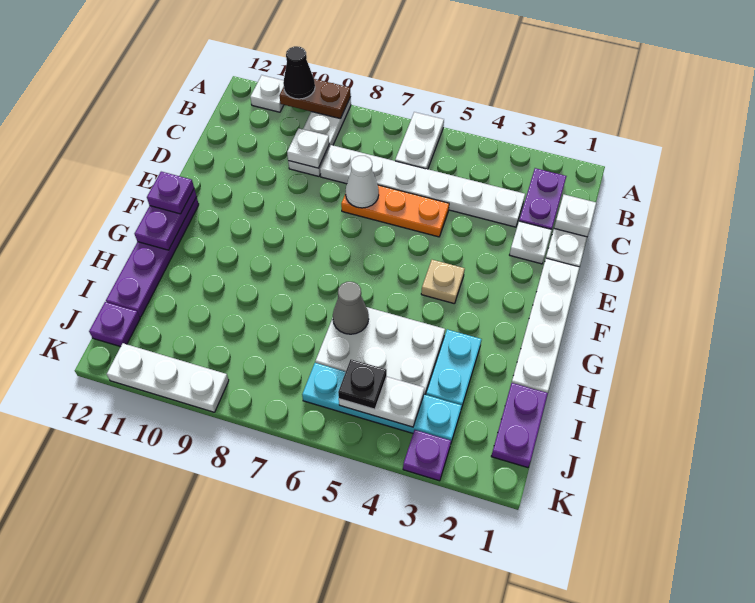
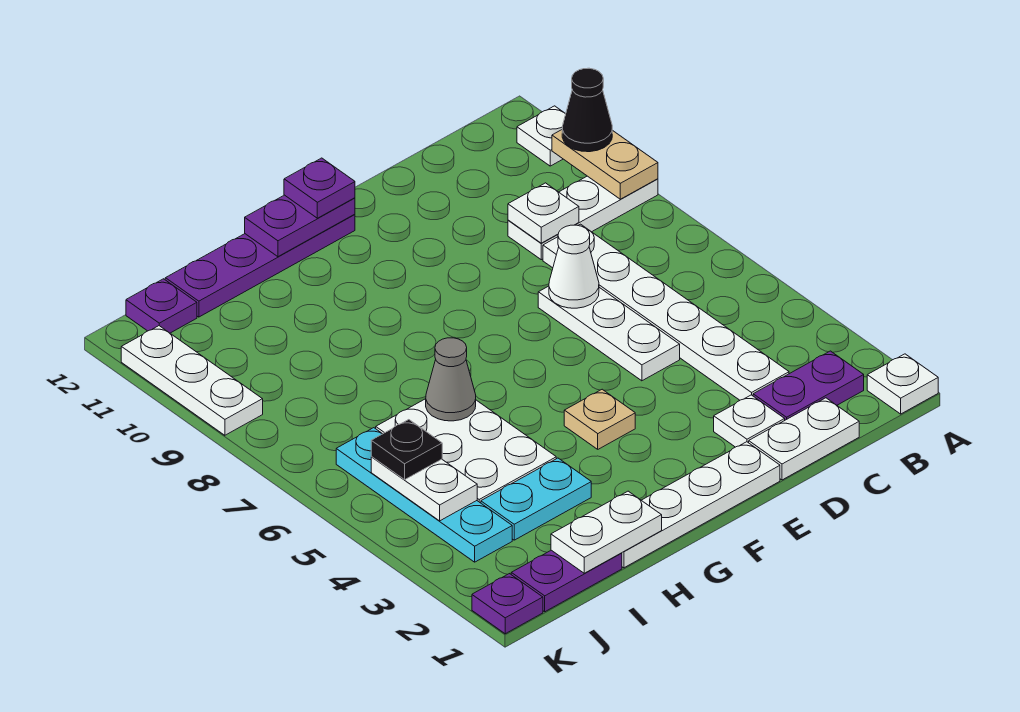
white plate A6:B6 level 1 -> white plate H1:I1 level 2
brown plate A9:A10 level 2 -> tan plate A9:A10 level 2
white plate C1 level 2 -> white plate A1 level 1
orange plate D5:D7 level 1 -> white plate D5:D7 level 1
purple plate K3 level 1 -> purple plate K1 level 1

